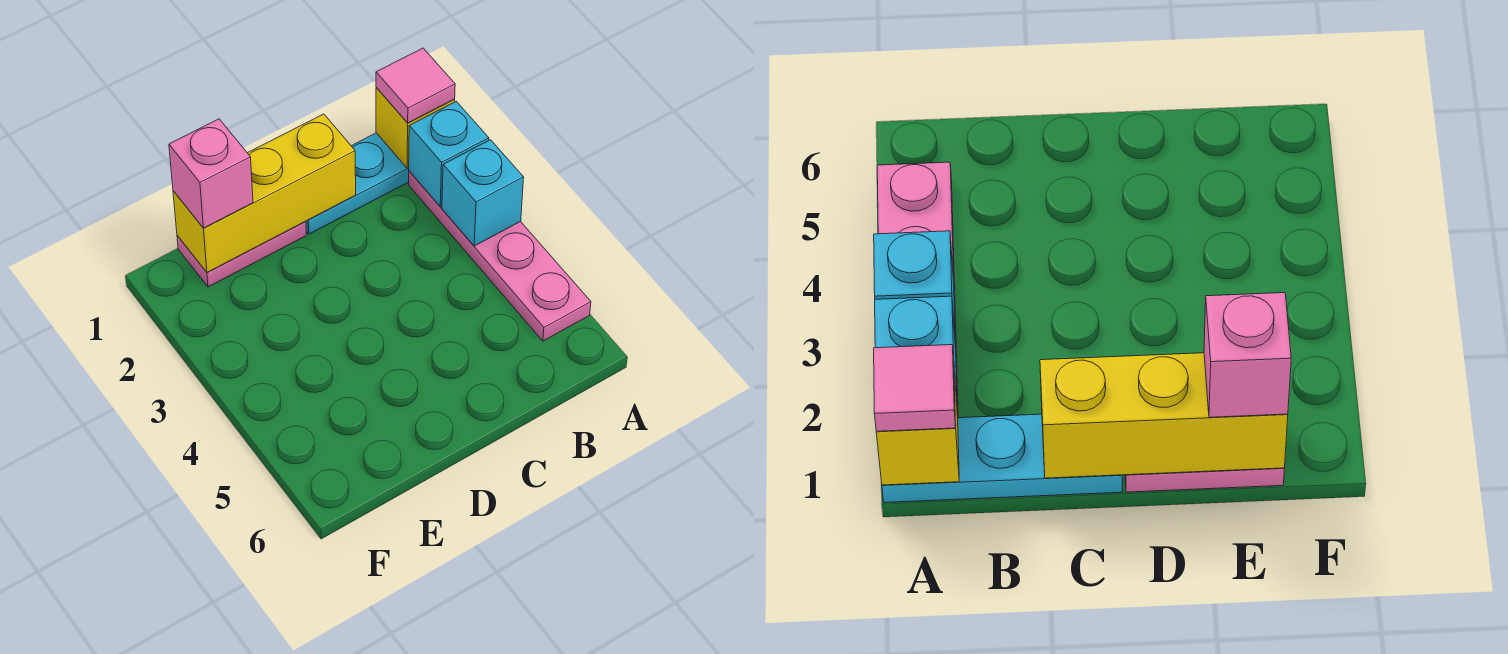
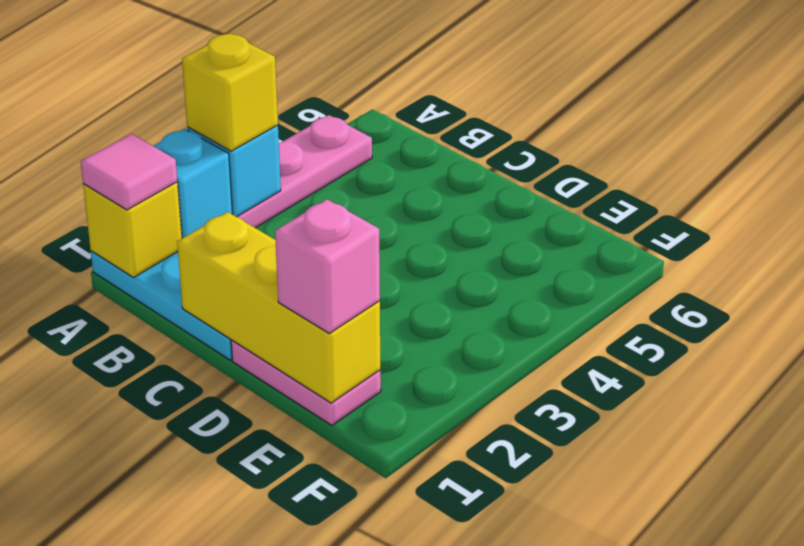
none -> yellow brick A3 level 3

